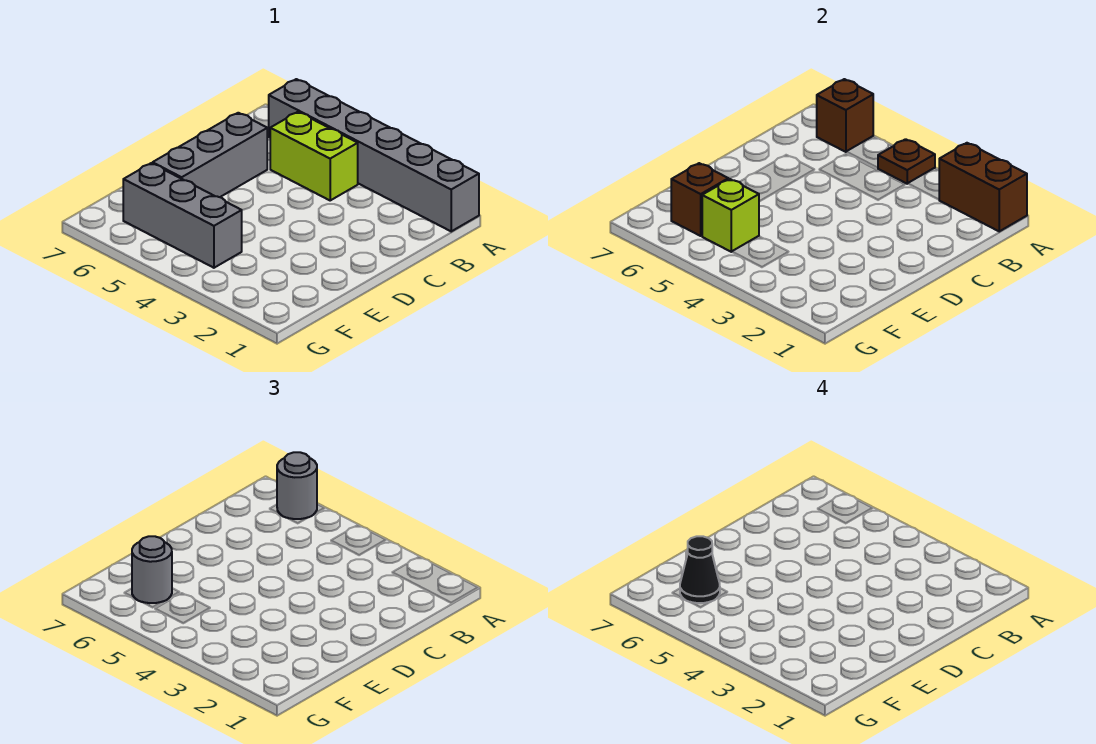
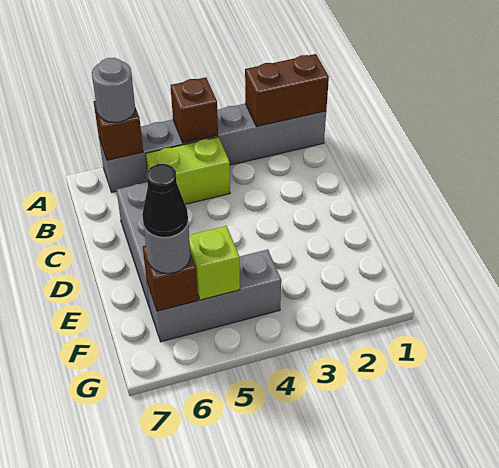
brown plate A4 level 2 -> brown brick A4 level 2

